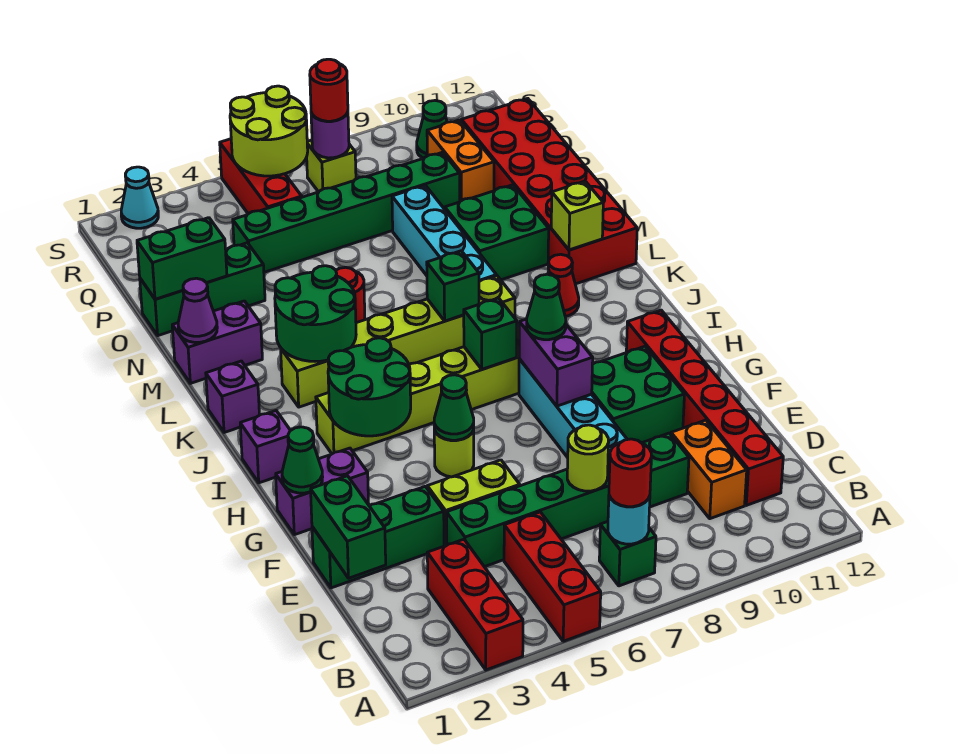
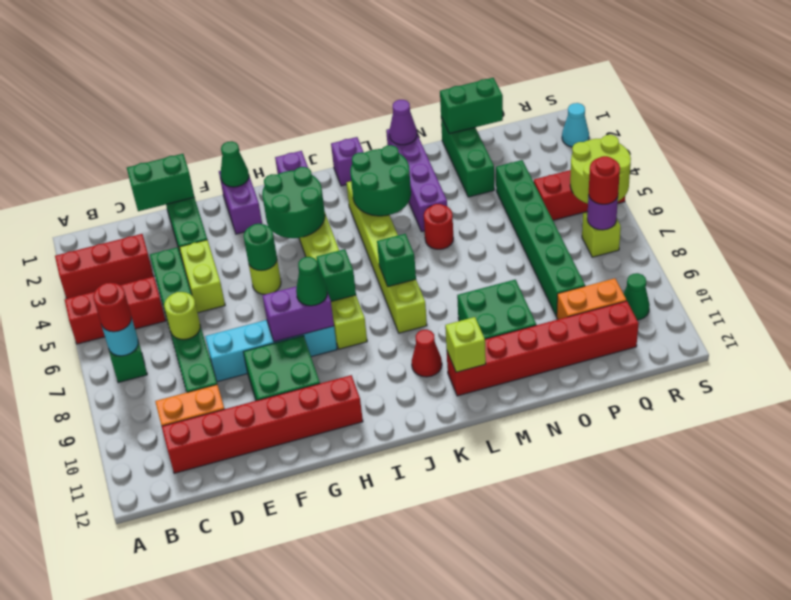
green cone G5 level 2 -> green round brick G5 level 2
cyan brick L8:O8 level 1 -> none
red brick L11:Q12 level 1 -> red brick L11:Q11 level 1
purple brick M1:M2 level 1 -> purple brick M1:M4 level 1
green brick O1:O2 level 2 -> green brick O1:P1 level 2

